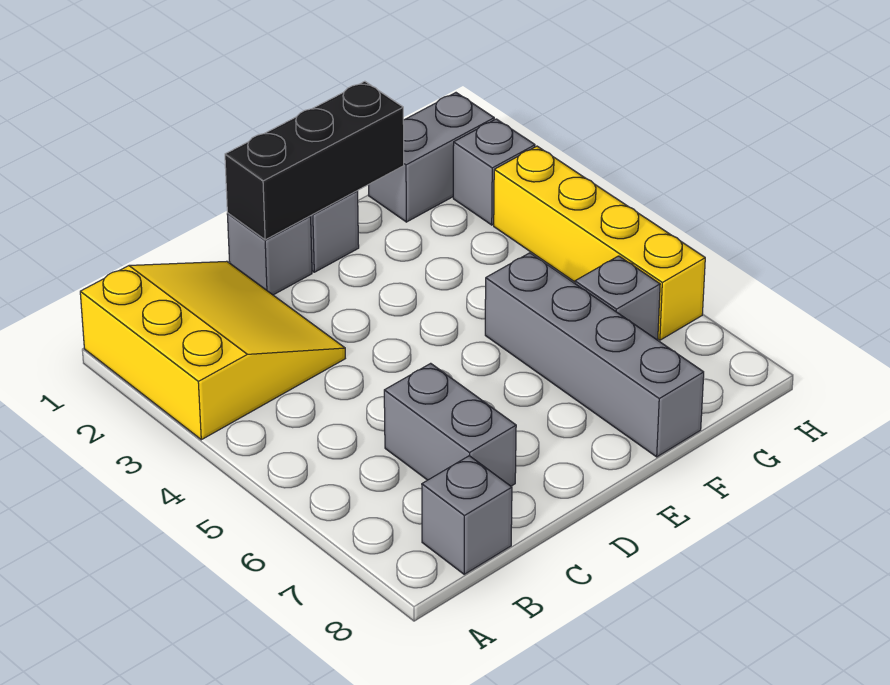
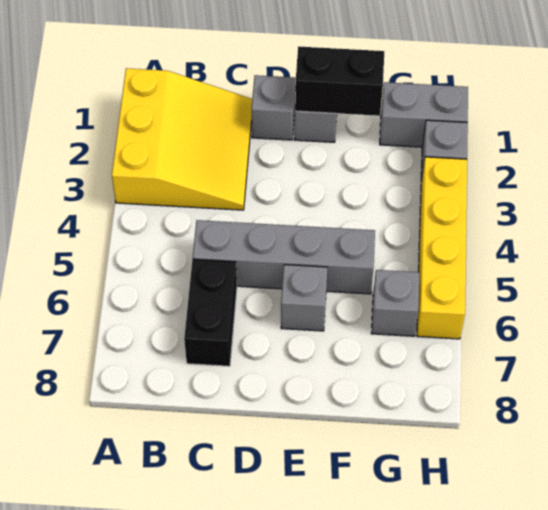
grey brick B8 level 1 -> grey brick E6 level 1
grey brick C6:C7 level 1 -> black brick C6:C7 level 1
black brick D1:F1 level 2 -> black brick E1:F1 level 2
grey brick F5:F8 level 1 -> grey brick C5:F5 level 1

